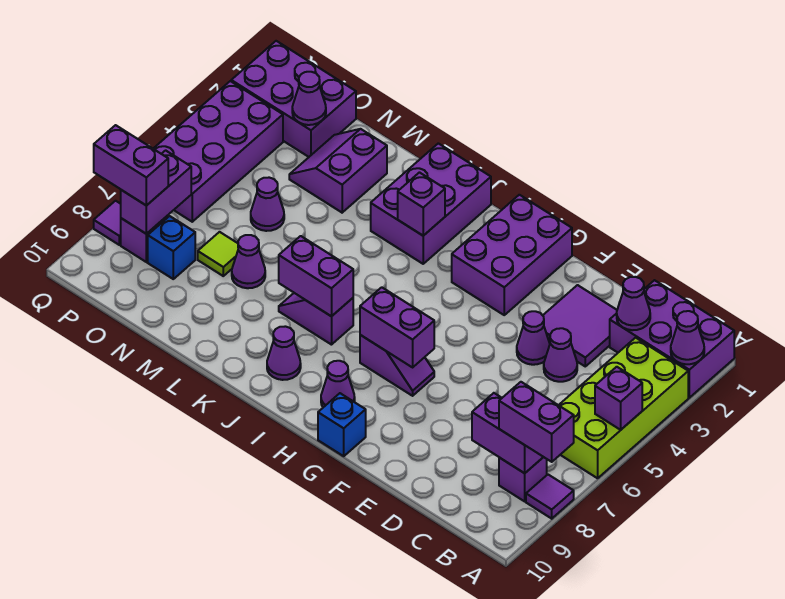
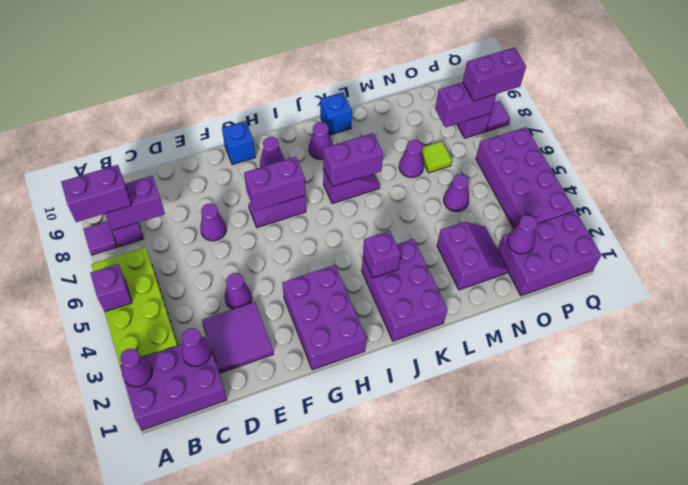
purple cone D4 level 1 -> purple cone E7 level 1
blue brick O8 level 1 -> blue brick K10 level 1
purple brick P7:P8 level 2 -> purple brick O8:P8 level 2

